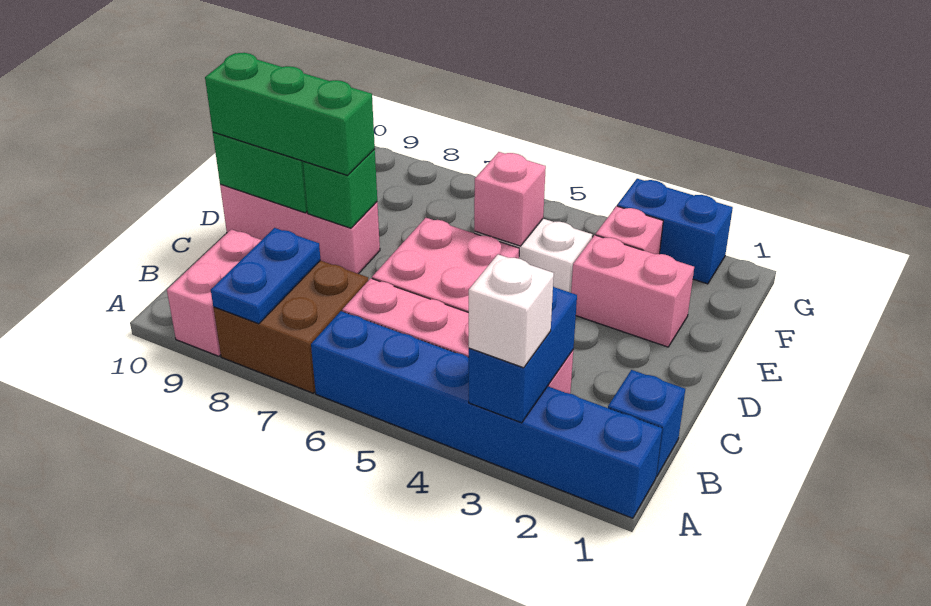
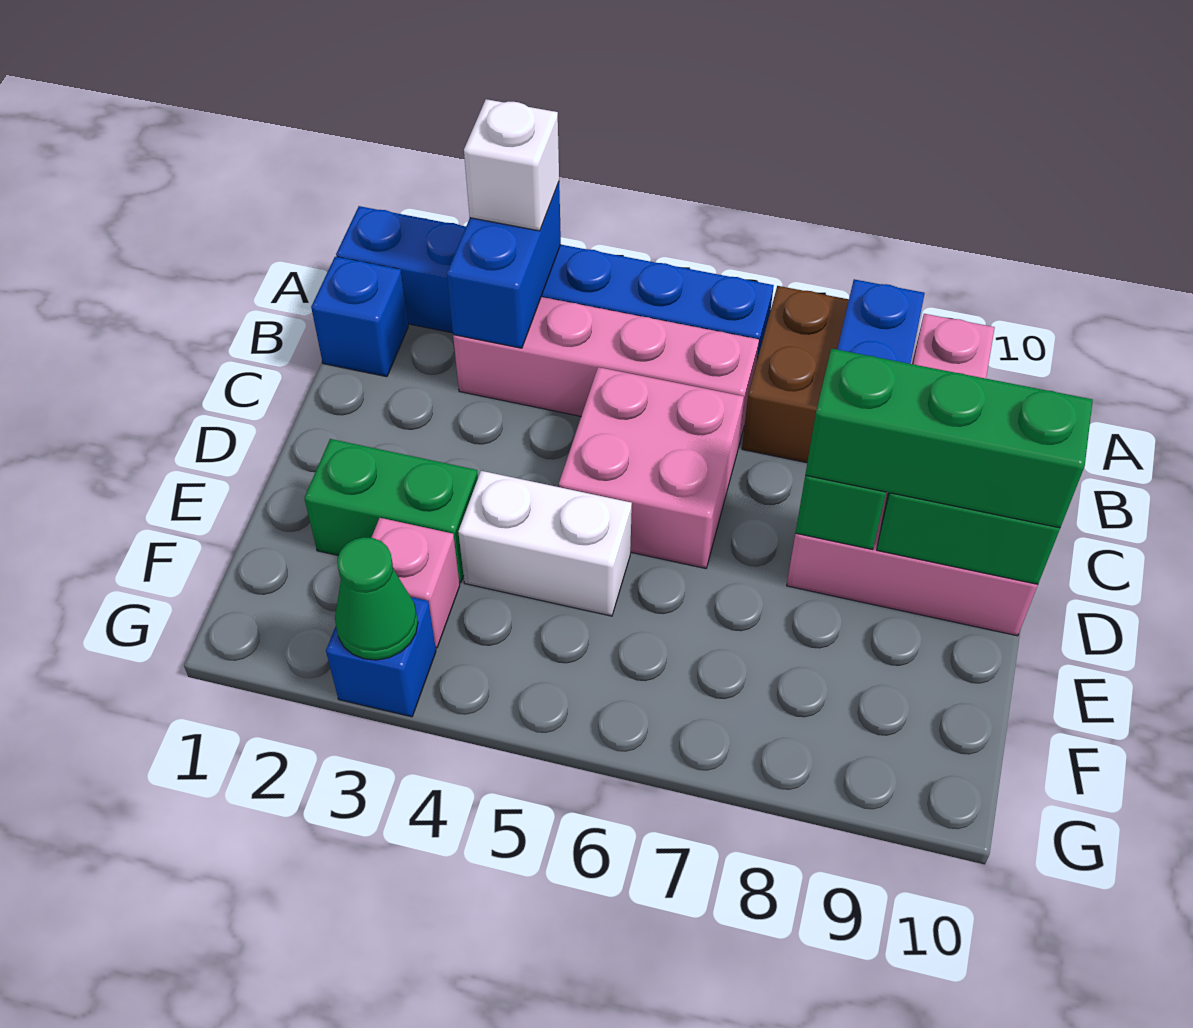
pink brick E2:E3 level 1 -> green brick E2:E3 level 1
pink brick E5 level 2 -> none
blue brick G2:G3 level 1 -> blue brick G3 level 1
none -> green cone G3 level 2

